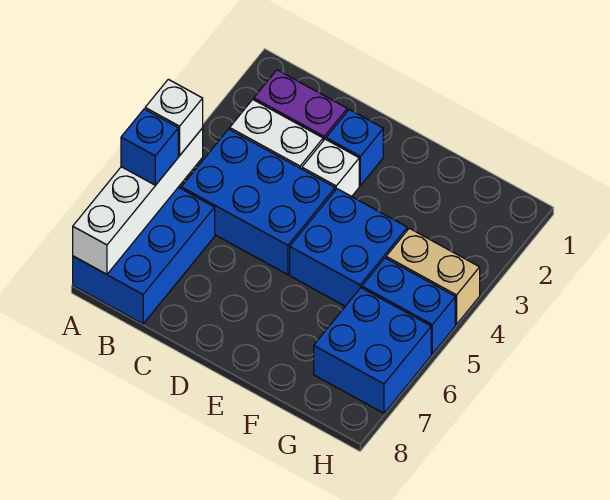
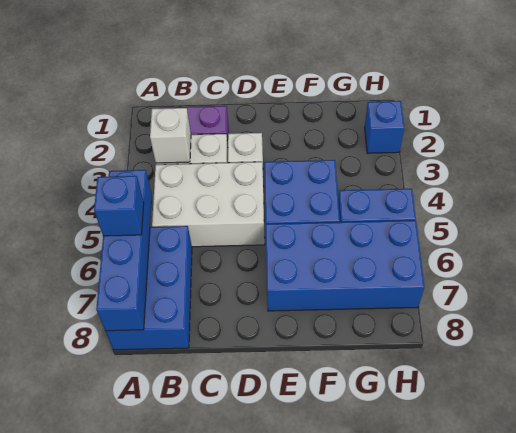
white brick A5:A8 level 2 -> blue brick A5:A8 level 2
white brick A5 level 3 -> white brick B3 level 2
blue brick B4:D5 level 1 -> white brick B4:D5 level 1
blue brick D2 level 1 -> blue brick H2 level 1
tan brick G4:H4 level 1 -> none
blue brick G6:H7 level 1 -> blue brick E6:H7 level 1

